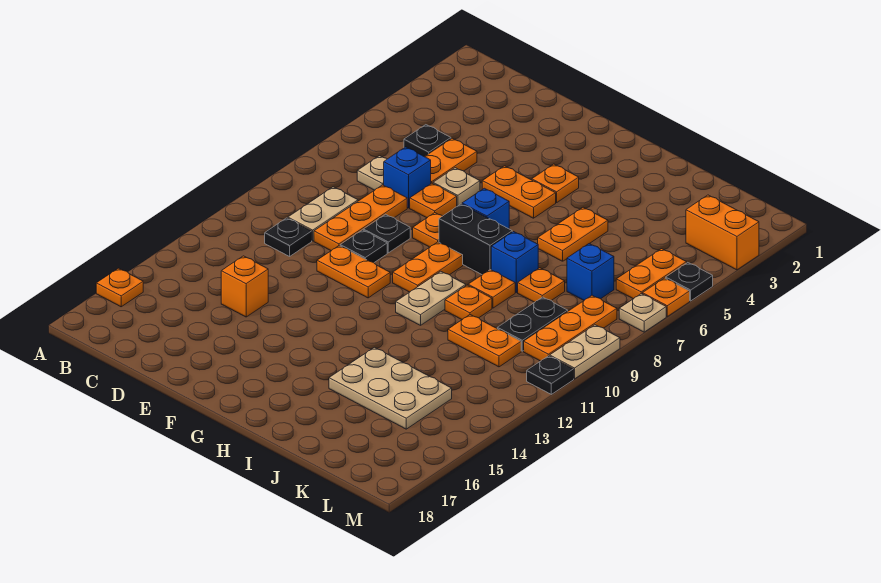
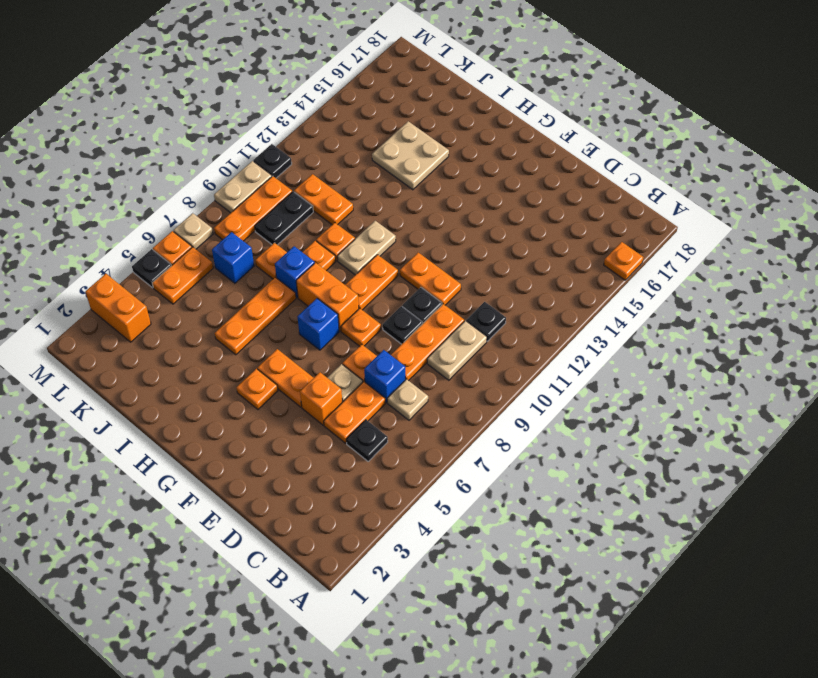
orange brick D14 level 1 -> orange brick E5 level 1
black brick G8:H8 level 1 -> orange brick G8:H8 level 1
orange plate I5:I6 level 1 -> orange plate I5:I7 level 1
tan plate I14:K15 level 1 -> tan plate I14:J15 level 1

